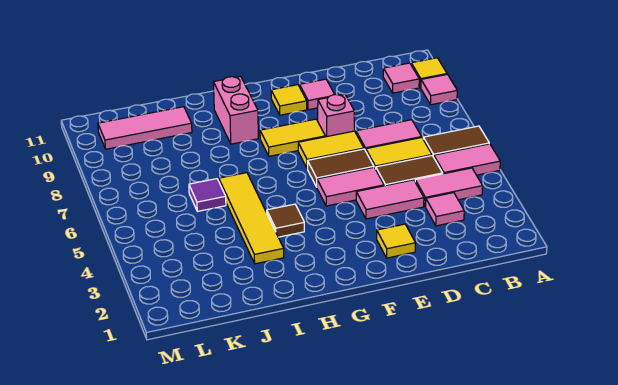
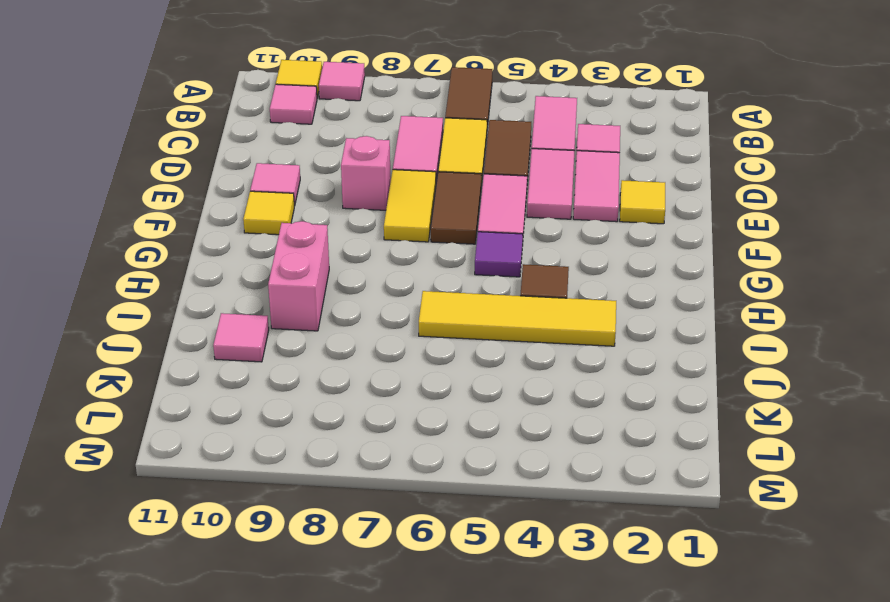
pink tile A5:B5 level 1 -> pink tile D3:E3 level 1
yellow tile F8:G8 level 1 -> none
pink brick H9:H10 level 1 -> pink brick H9:I9 level 1
purple tile J6 level 1 -> purple tile G5 level 1
pink tile J10:L10 level 1 -> pink tile J10 level 1

